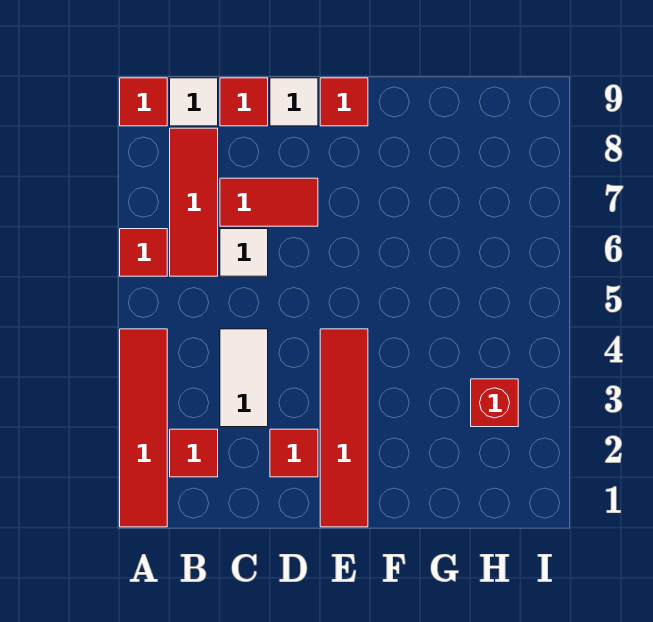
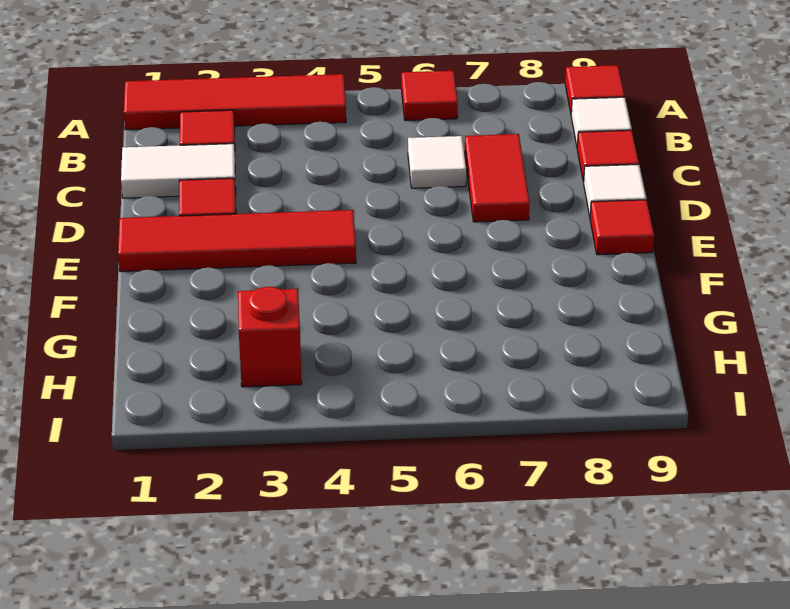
red tile B6:B8 level 1 -> none
white tile C3:C4 level 1 -> white tile C1:C2 level 1

